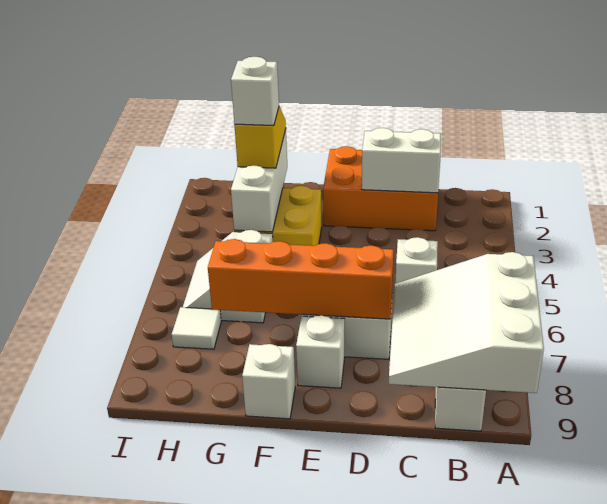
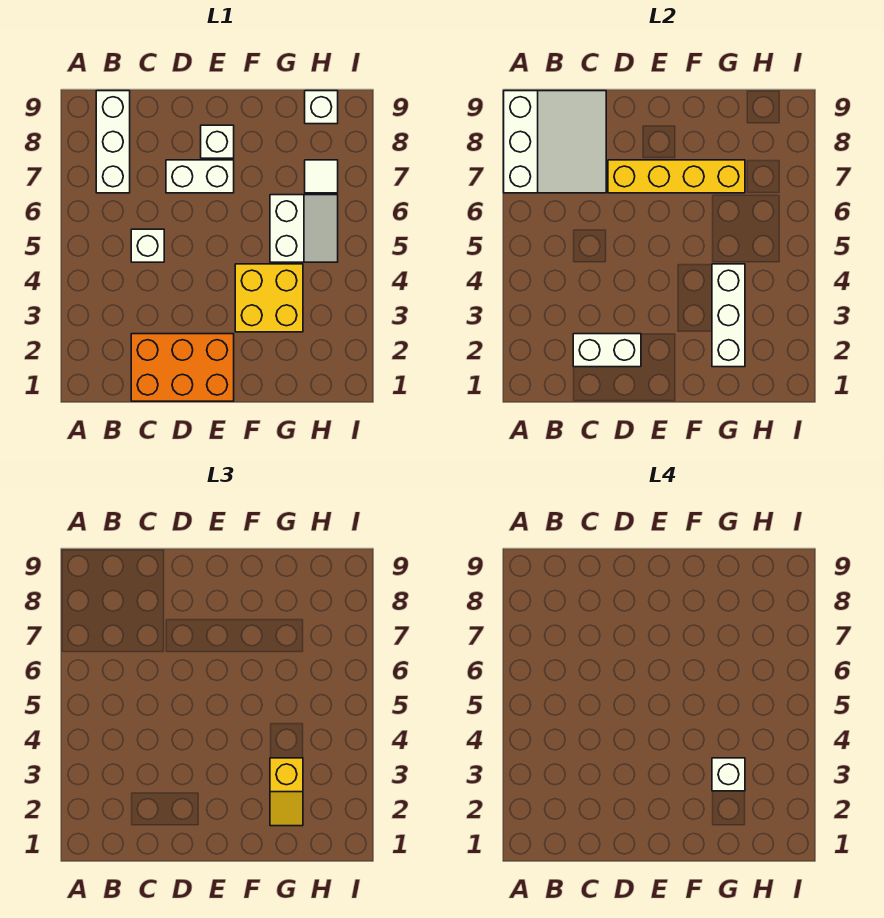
orange brick D7:G7 level 2 -> yellow brick D7:G7 level 2
white brick F9 level 1 -> white brick H9 level 1

